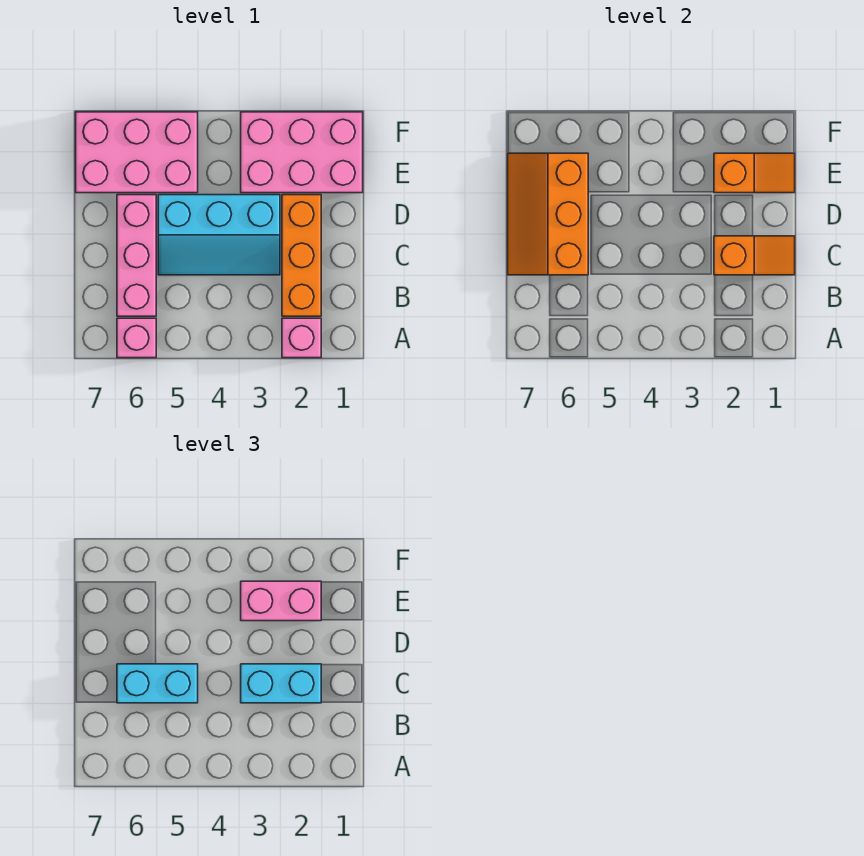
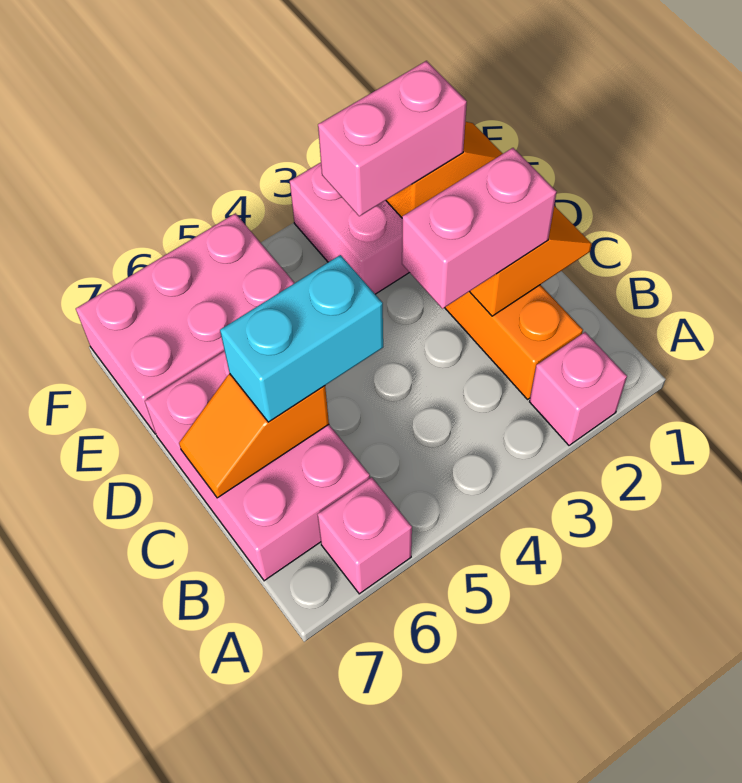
pink brick B6:D6 level 1 -> pink brick B6:D7 level 1
cyan brick C2:C3 level 3 -> pink brick C2:C3 level 3
cyan slope C3:D5 level 1 top D -> none
orange slope C6:E7 level 2 top 6 -> orange slope C6:C7 level 2 top 6

